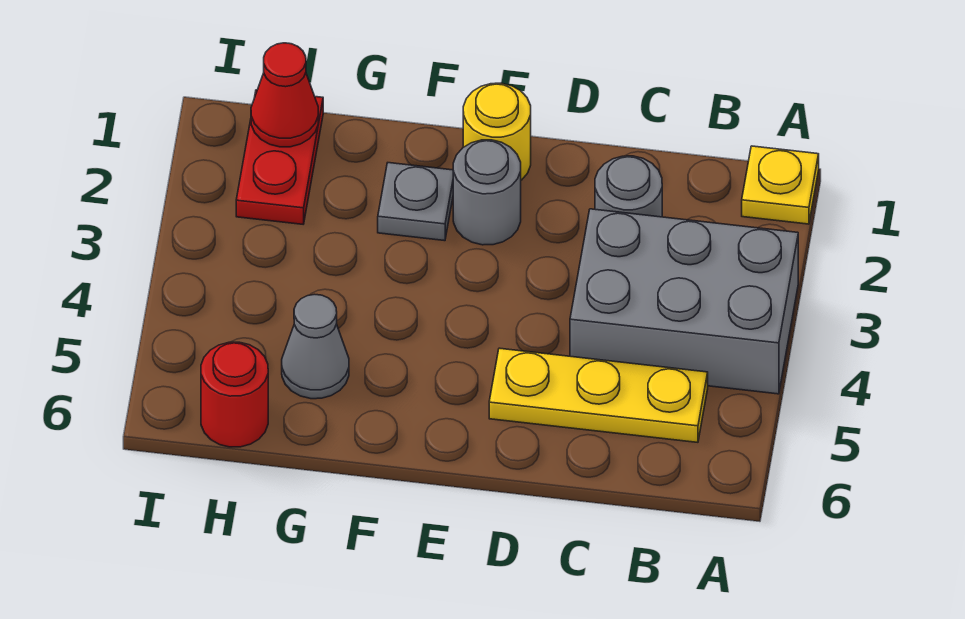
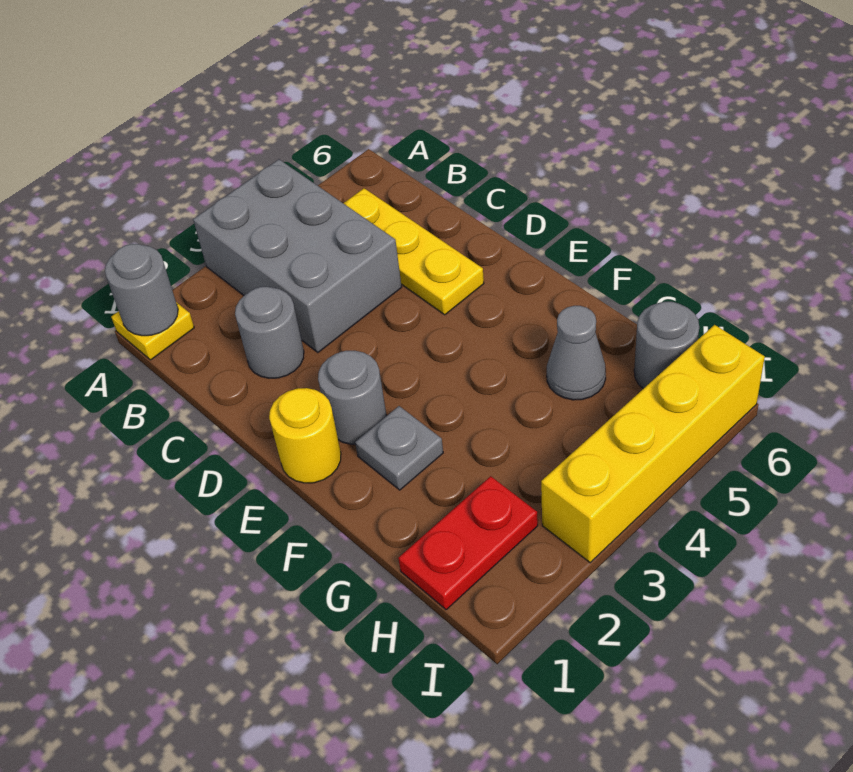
none -> grey round brick A1 level 2
red cone H1 level 2 -> none
red round brick H6 level 1 -> grey round brick H6 level 1
none -> yellow brick I3:I6 level 1

